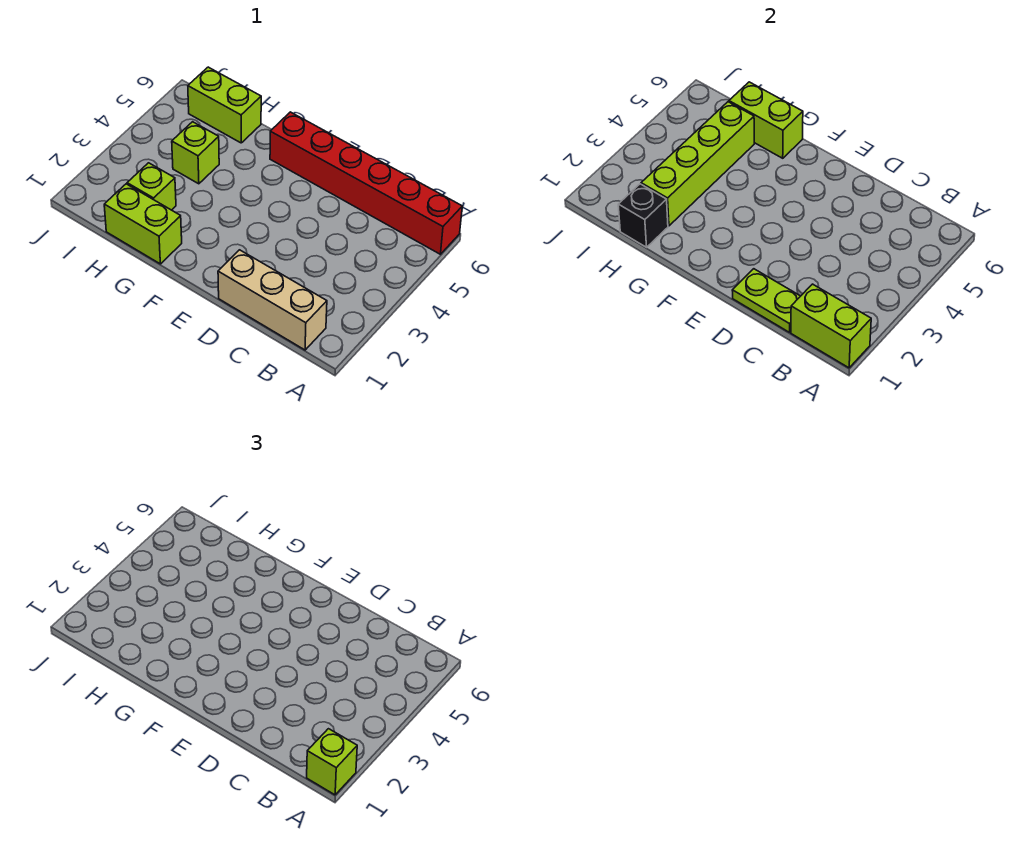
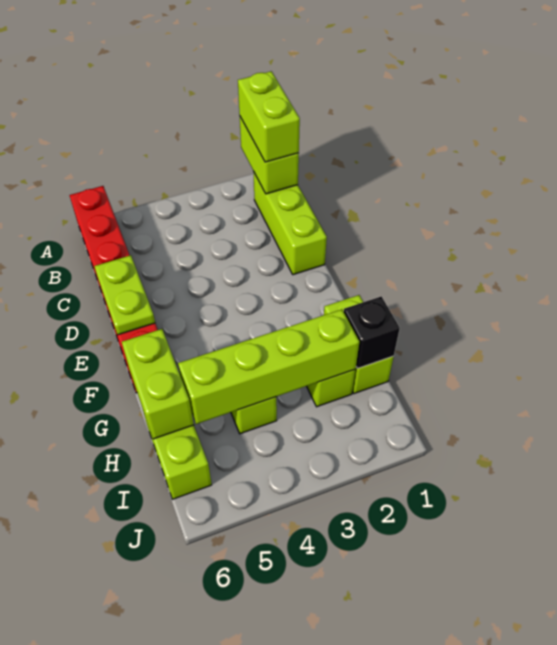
lime brick A1 level 3 -> lime brick A1:B1 level 3
tan brick B1:D1 level 1 -> lime brick B1:D1 level 1
lime plate C1:D1 level 2 -> lime plate D6:E6 level 2

